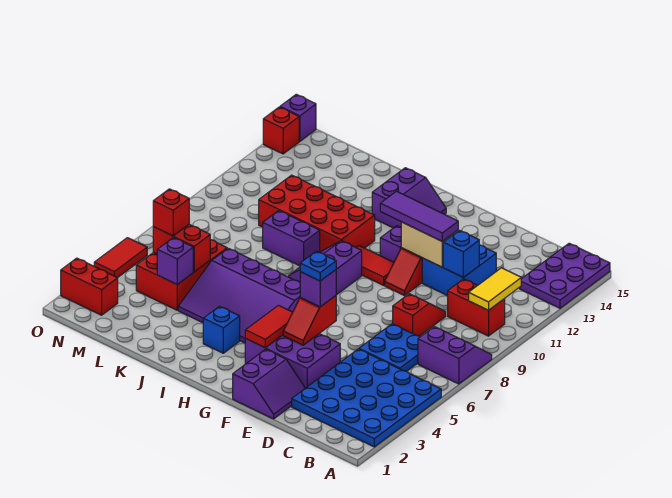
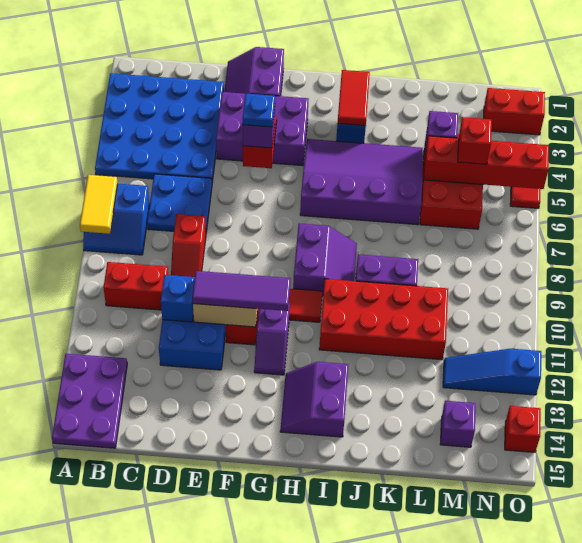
purple slope A7:B8 level 1 top 7 -> blue slope A7:B8 level 1 top 7
yellow tile B10:B11 level 2 -> yellow tile A7:A8 level 2
red tile G3:G4 level 2 -> red tile I2:I3 level 2
red brick L5:M5 level 2 -> red brick L5:O5 level 2
none -> blue slope M12:O12 level 1 top O
purple brick O15 level 1 -> purple brick M14 level 1

